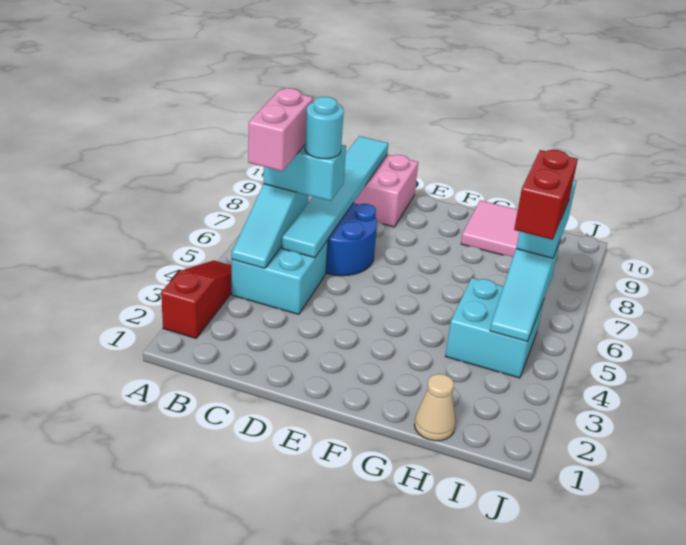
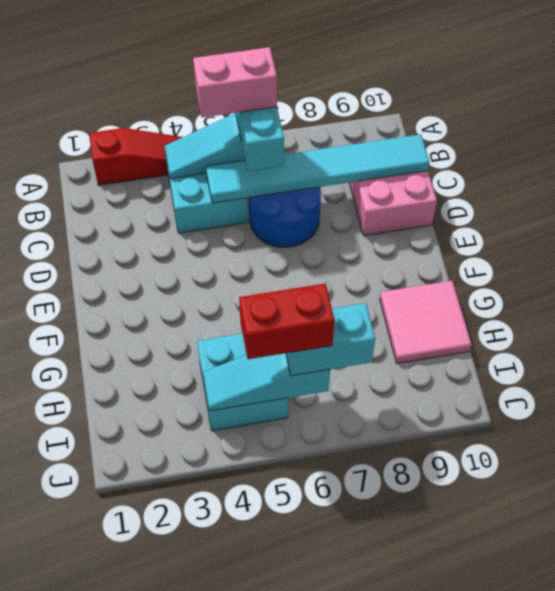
cyan round brick C6 level 4 -> none
tan cone H1 level 1 -> none

